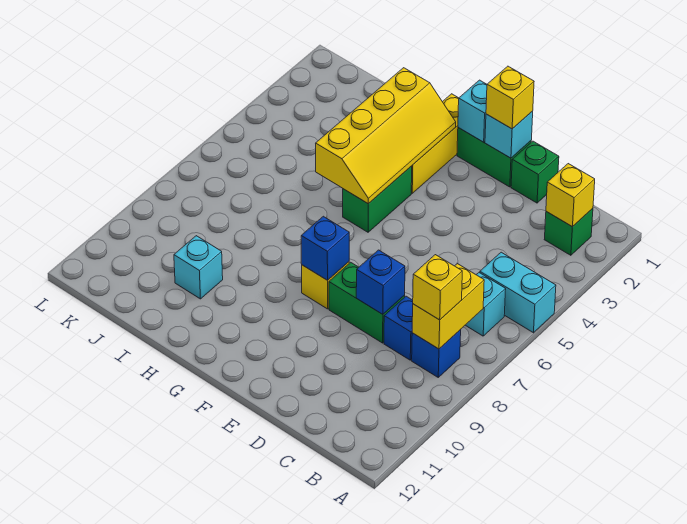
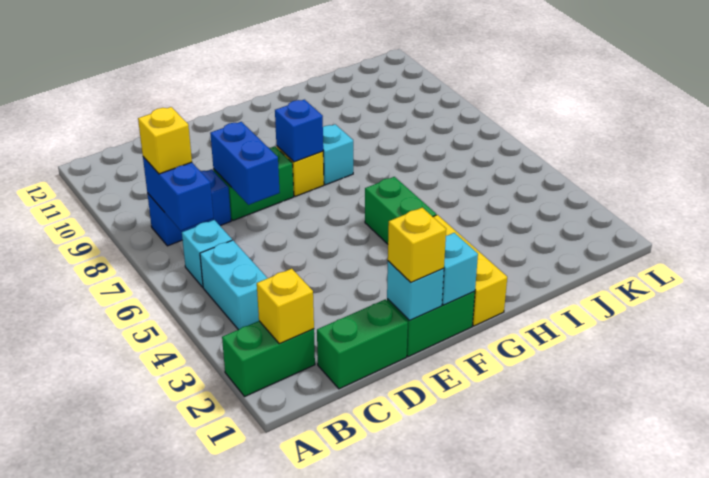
cyan brick A5:B5 level 1 -> cyan brick B4:B5 level 1
green brick B2 level 1 -> green brick A2:B2 level 1
yellow brick B7:B8 level 2 -> blue brick B7:B8 level 2
green brick D1 level 1 -> green brick C1:D1 level 1
blue brick D8 level 2 -> blue brick D7:D8 level 2
yellow slope G2:H5 level 2 top H -> none
cyan brick I10 level 1 -> cyan brick G8 level 1

